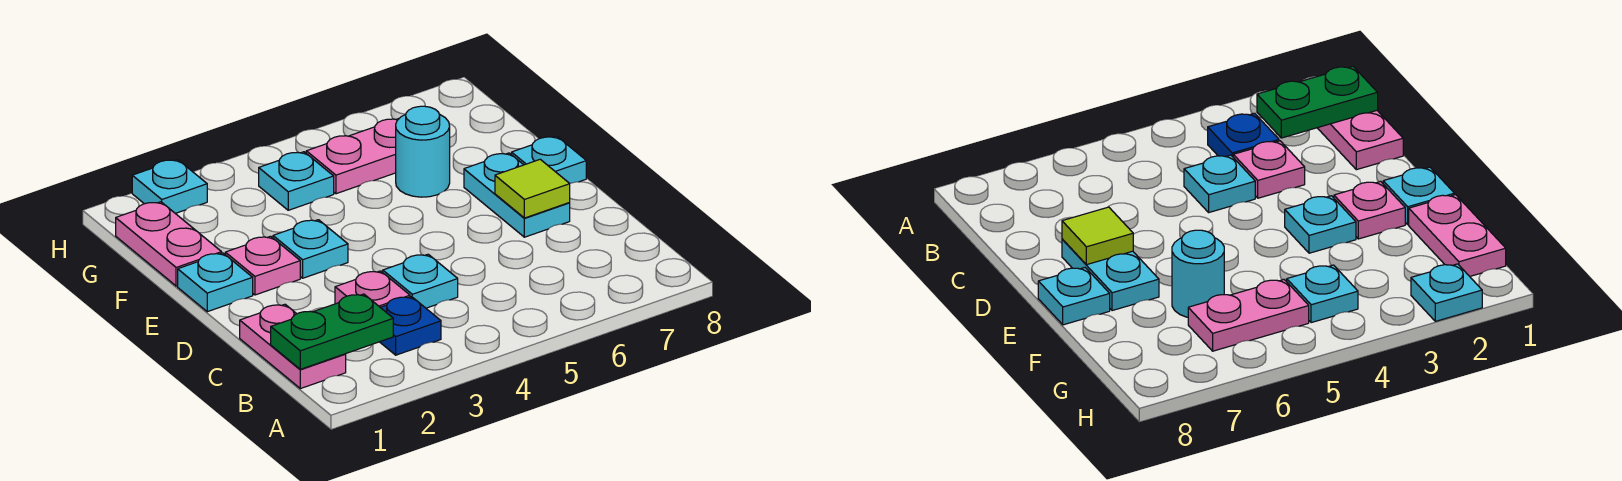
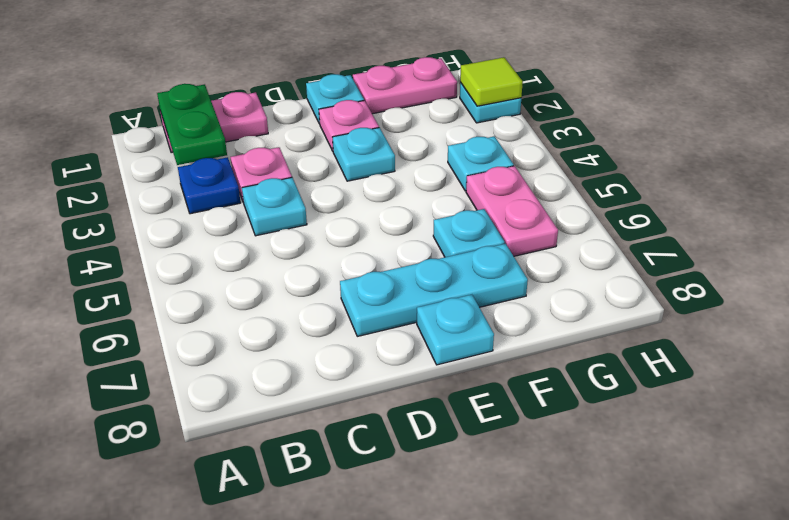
cyan plate D7:E7 level 1 -> cyan plate D7:F7 level 1
lime tile D7 level 2 -> lime tile H2 level 2
cyan round brick F6 level 1 -> cyan plate F6 level 1

